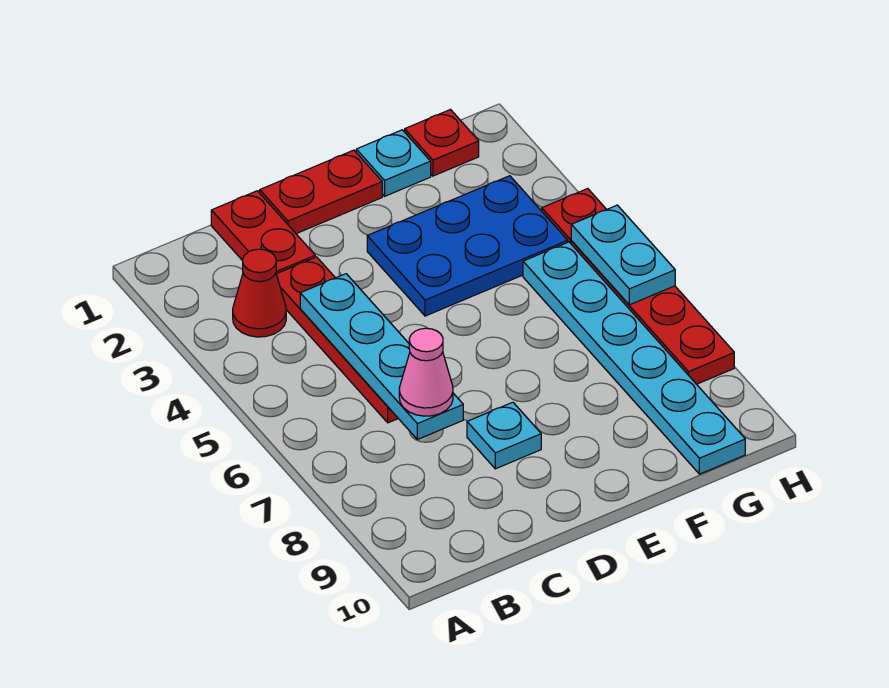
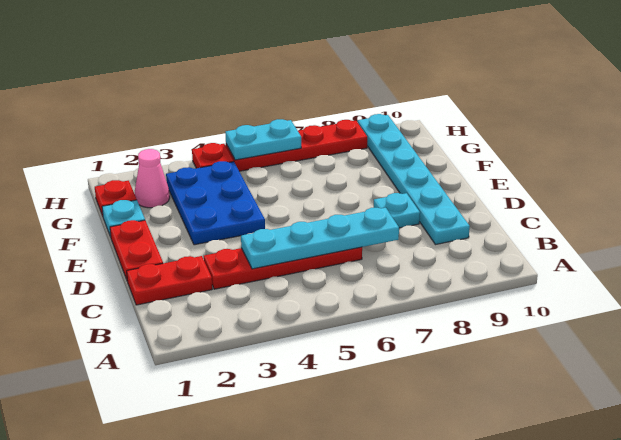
red cone B3 level 1 -> none
pink cone C7 level 3 -> pink cone G2 level 1
cyan plate G5:G10 level 1 -> cyan plate C9:H9 level 1

